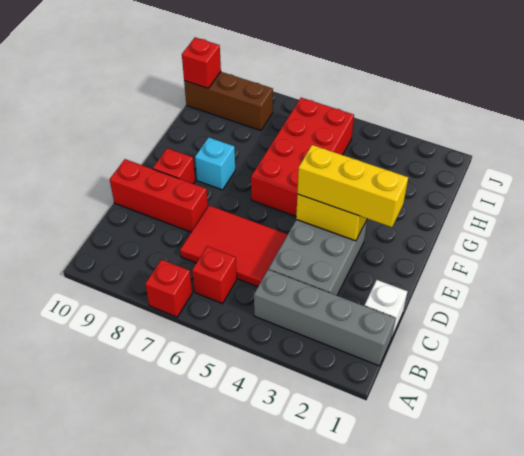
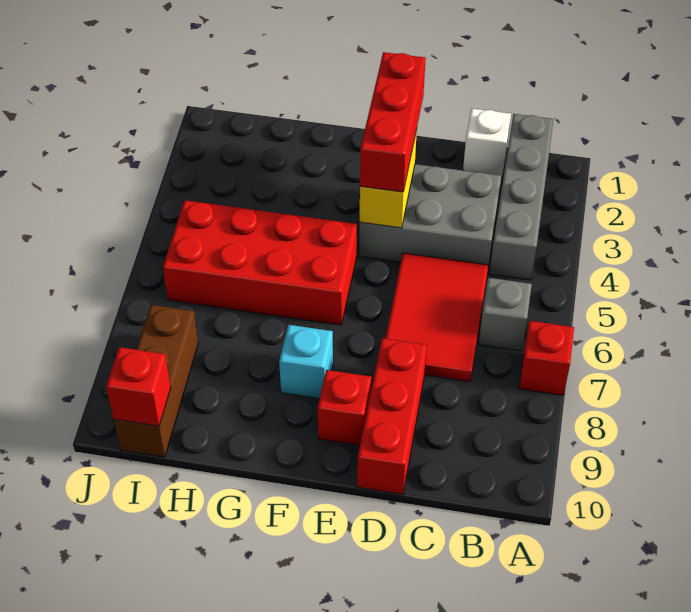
red brick B6 level 1 -> grey brick B6 level 1
yellow brick E2:E4 level 3 -> red brick E2:E4 level 3

